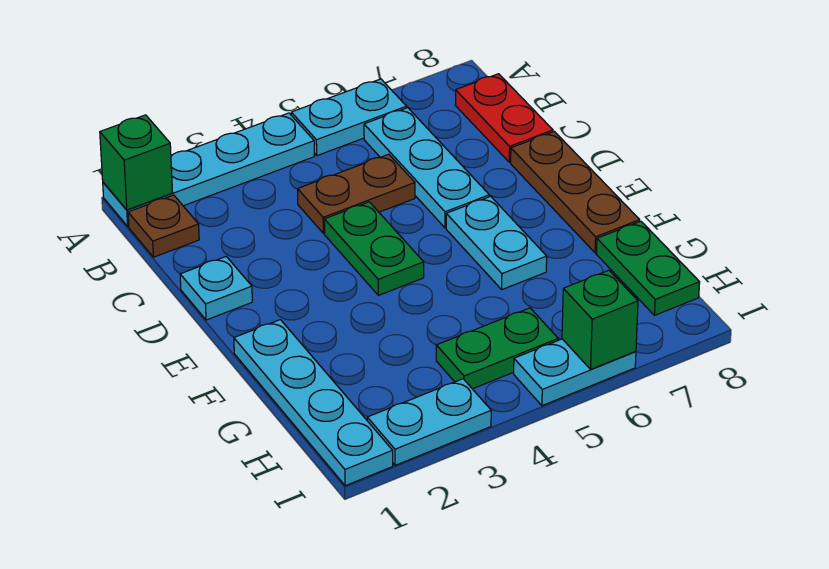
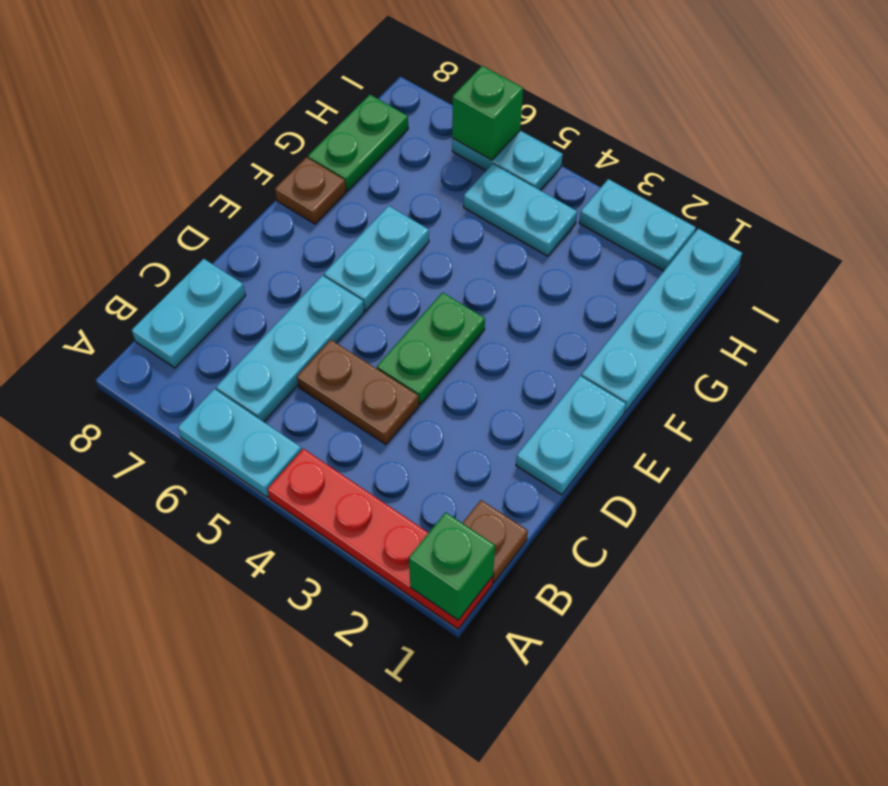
cyan plate A1:A4 level 1 -> red plate A1:A4 level 1
red plate B8:C8 level 1 -> cyan plate B8:C8 level 1
cyan plate D1 level 1 -> cyan plate D1:E1 level 1
brown plate D8:F8 level 1 -> brown plate F8 level 1
green plate H4:H5 level 1 -> cyan plate H4:H5 level 1

